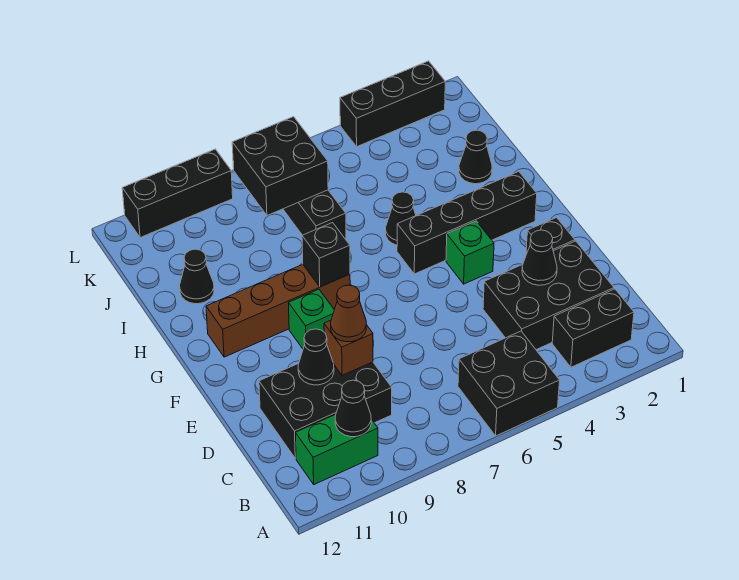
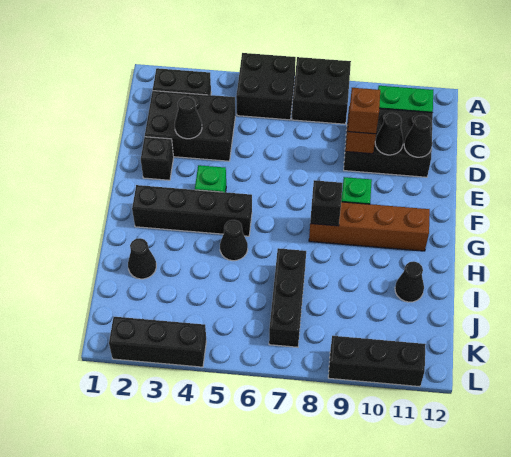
black cone B10 level 2 -> black cone D11 level 2
brown cone D9 level 3 -> brown brick D9 level 3
black brick J7:K8 level 2 -> black brick A7:B8 level 1

